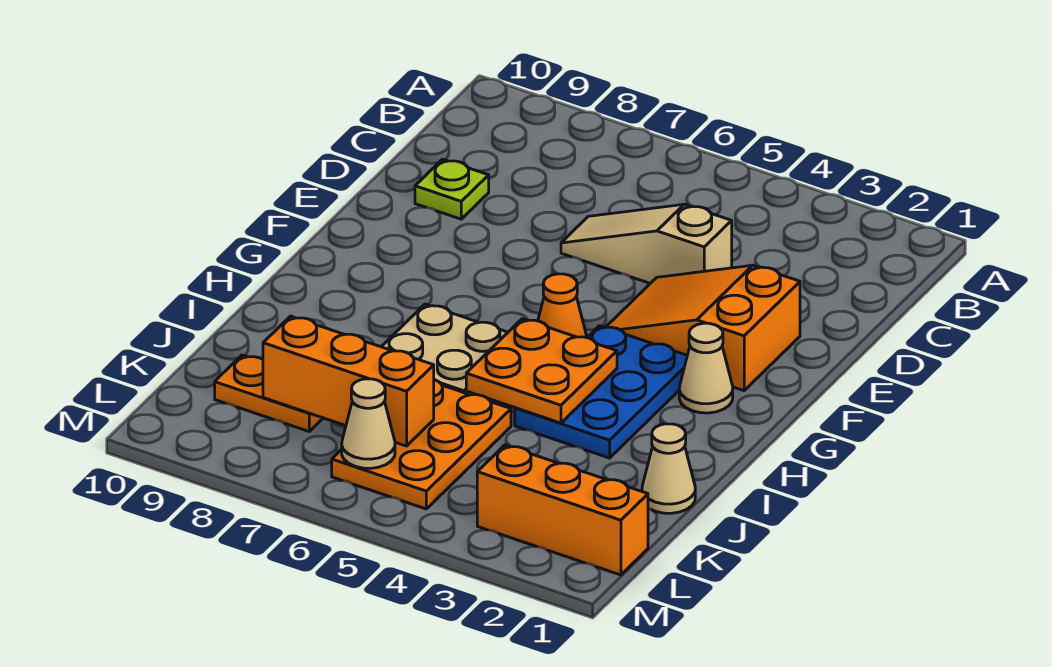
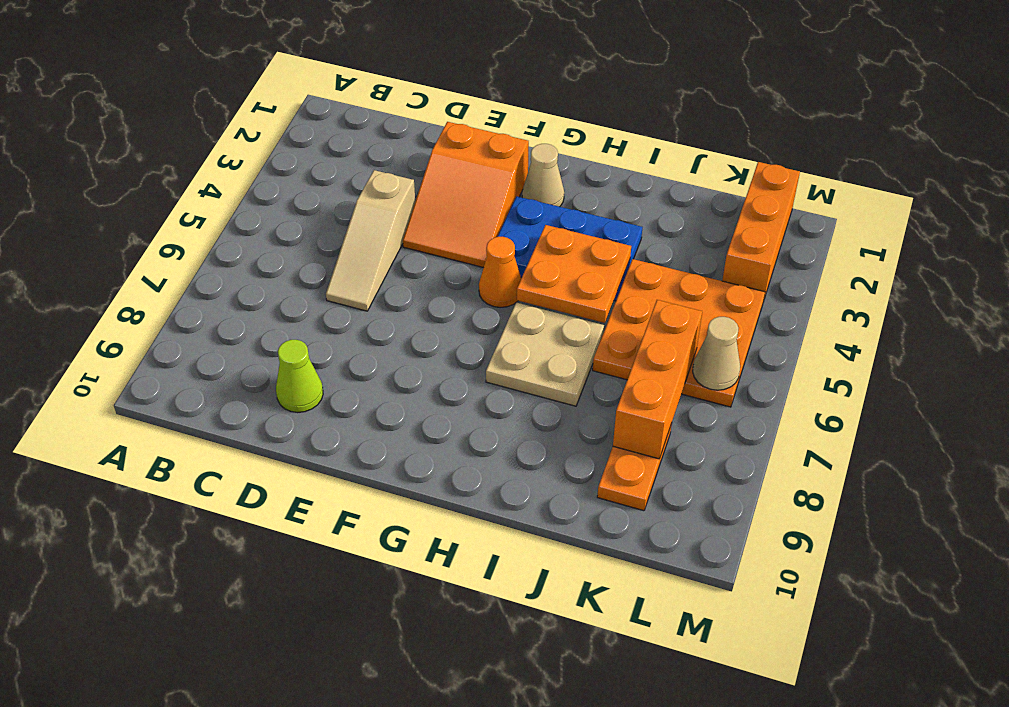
lime plate D9 level 1 -> lime cone D9 level 1
tan cone J1 level 1 -> none
orange plate J5:L6 level 1 -> orange plate J4:L6 level 1

